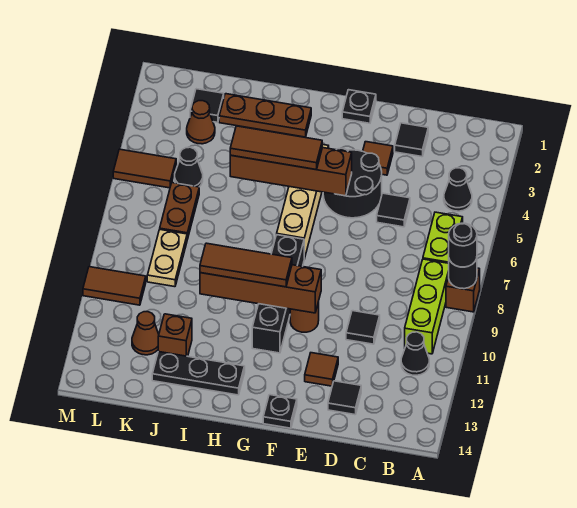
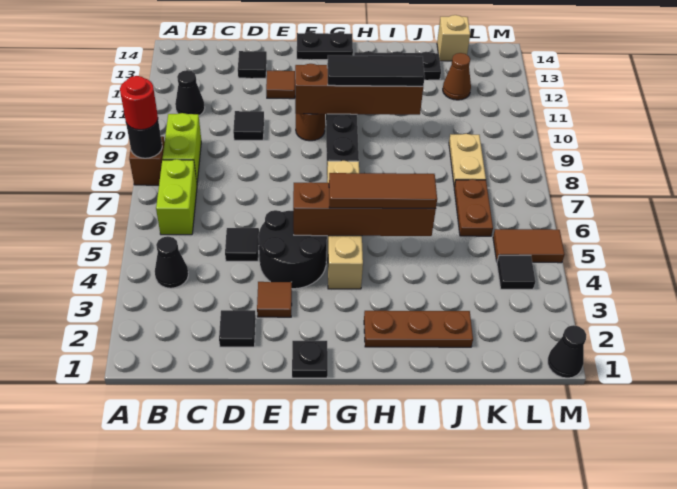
black round brick A8 level 3 -> red round brick A8 level 3
lime brick B8:B10 level 1 -> lime brick B8:B9 level 1
black plate F14 level 1 -> black plate F14:G14 level 1
brown tile G10:I10 level 3 -> black tile G10:I10 level 3
brown brick J12 level 1 -> none
black tile K2 level 1 -> black tile L4 level 1
brown cone K3 level 1 -> none
black cone K5 level 1 -> black cone M1 level 1
none -> tan brick K14 level 1
brown tile L10:M10 level 1 -> none

